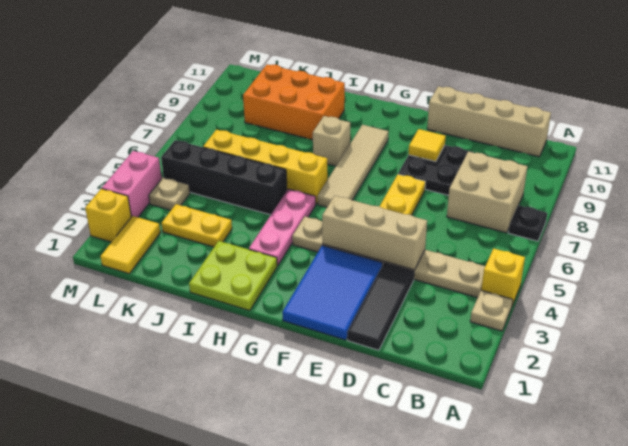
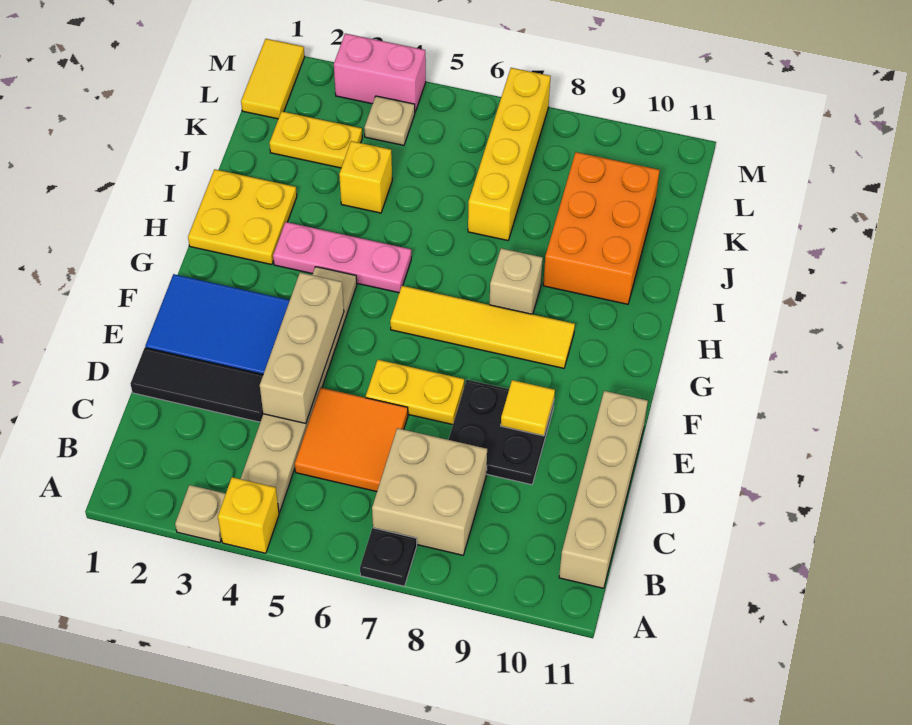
none -> orange tile C5:D6 level 1
tan tile G6:G9 level 1 -> yellow tile G6:G9 level 1
lime plate H1:I2 level 1 -> yellow plate H1:I2 level 1
yellow brick H6:K6 level 1 -> yellow brick J7:M7 level 1
black brick I5:L5 level 1 -> none
yellow plate J3:K3 level 1 -> yellow plate K2:K3 level 1
yellow tile L1:L2 level 1 -> yellow tile L1:M1 level 1
yellow brick M2 level 1 -> yellow brick J4 level 1

